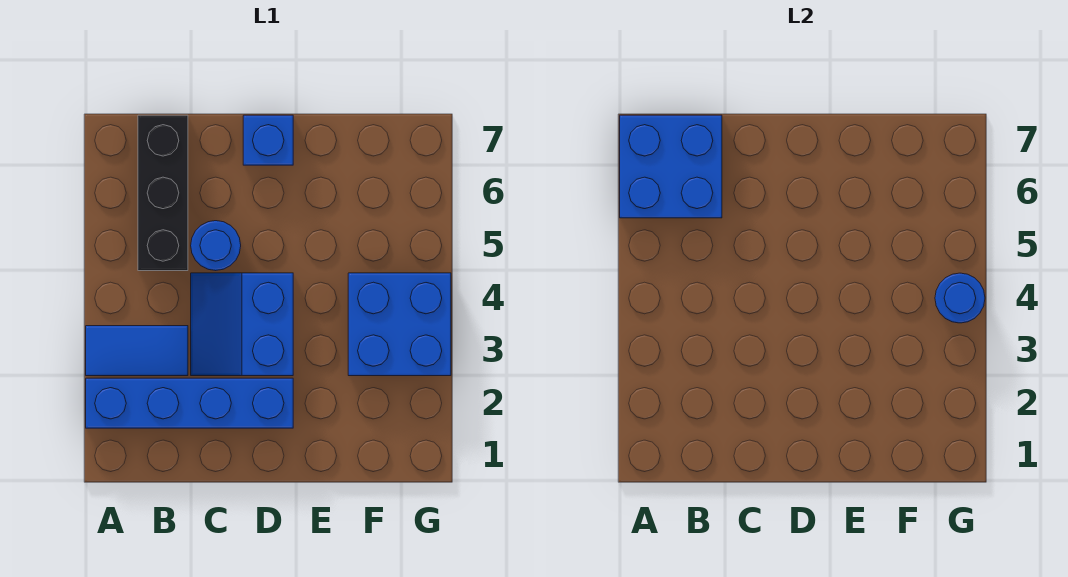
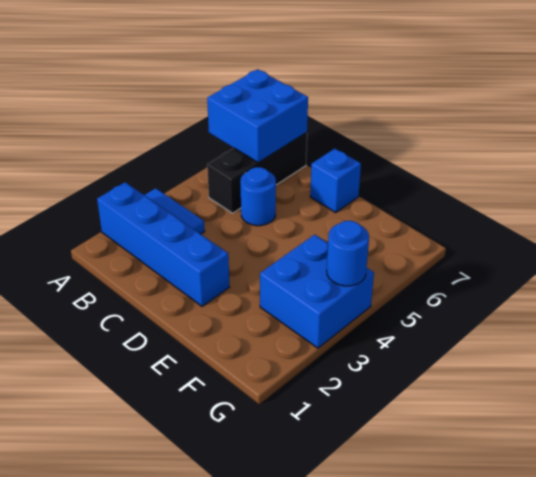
blue slope C3:D4 level 1 top D -> none

